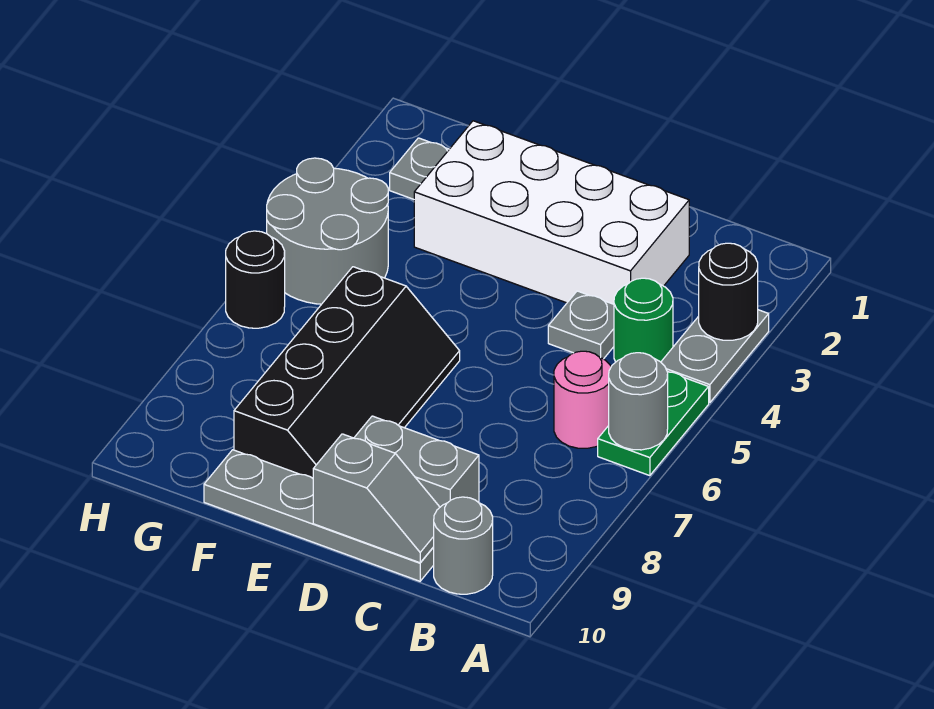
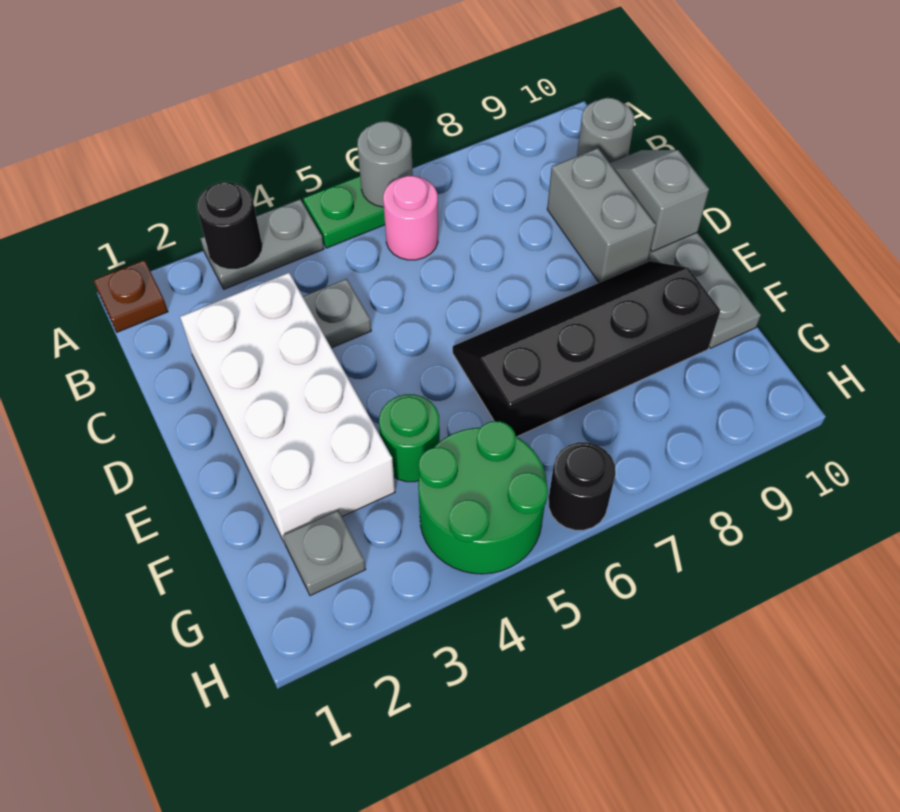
none -> brown plate A1 level 1
green round brick B4 level 1 -> green round brick F4 level 1
grey round brick G4:H5 level 1 -> green round brick G4:H5 level 1

